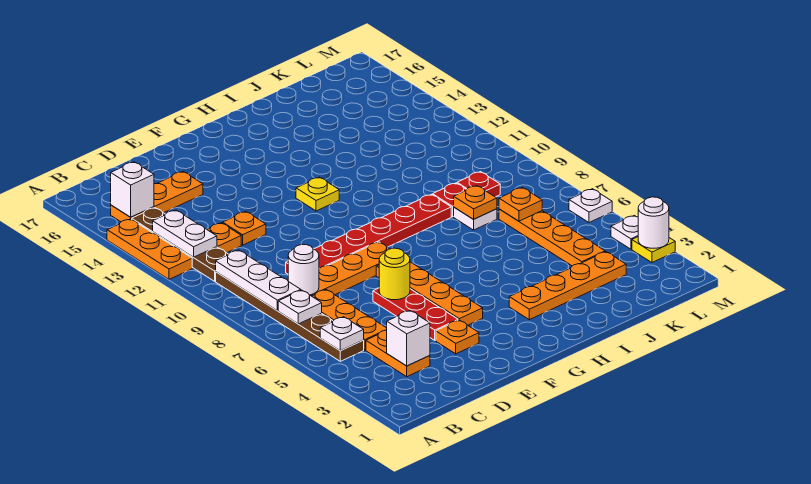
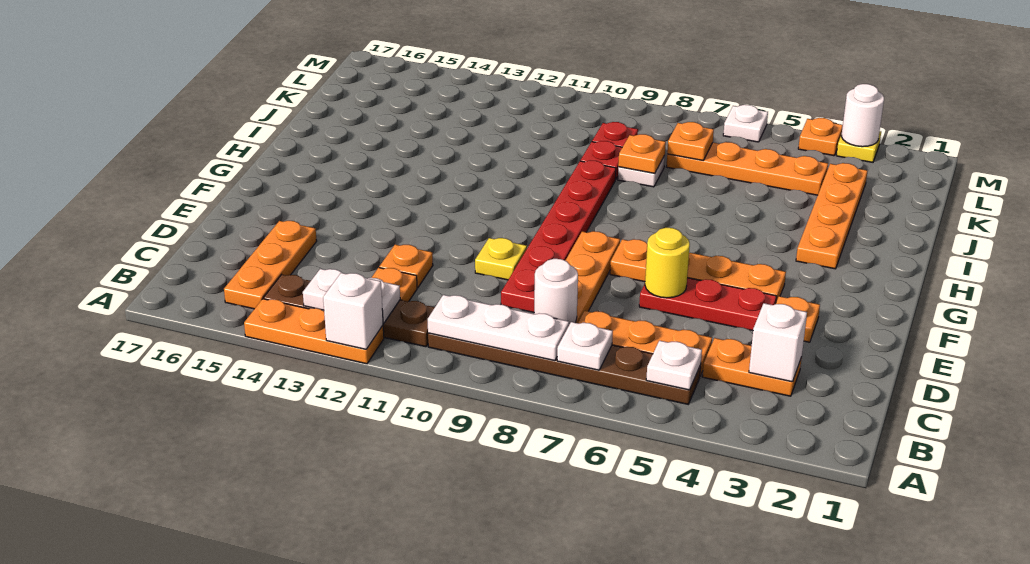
white brick B15 level 2 -> white brick A12 level 2
yellow plate G12 level 1 -> yellow plate E10 level 1
white plate M4 level 1 -> orange plate M4 level 1

